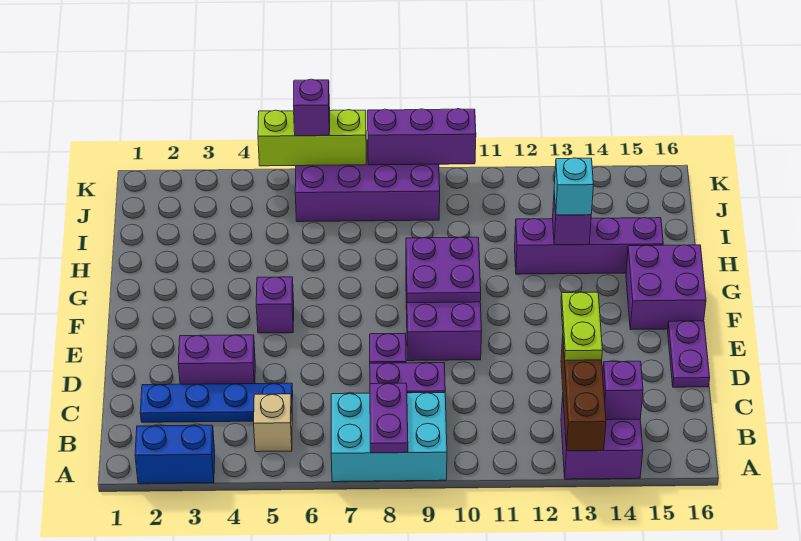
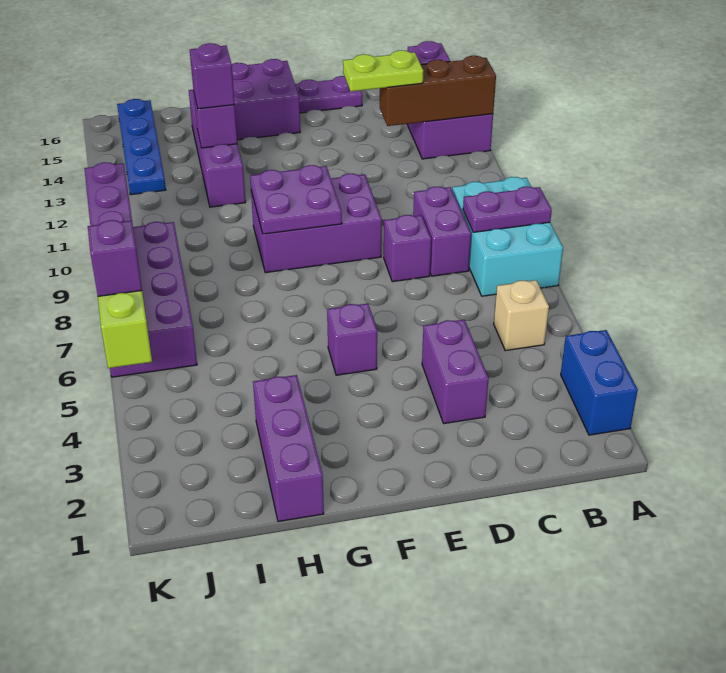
blue plate C2:C5 level 1 -> blue plate J13:J16 level 1
none -> purple brick H1:H3 level 1
cyan brick H13 level 3 -> purple brick H13 level 3

